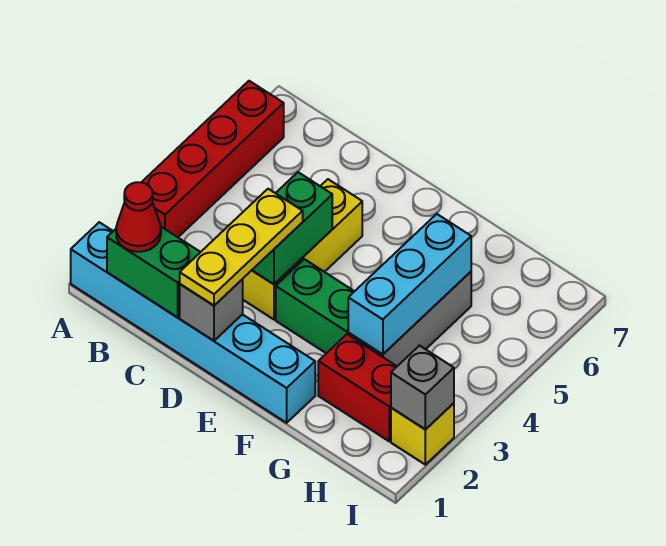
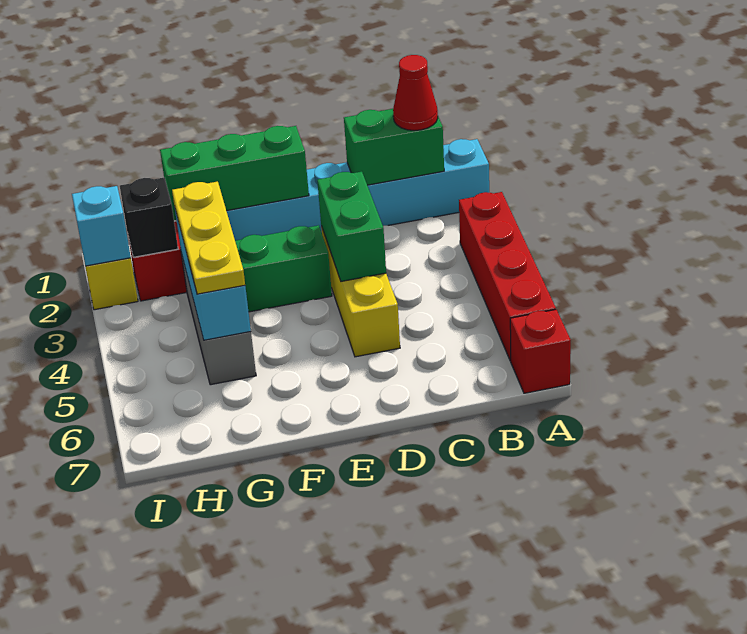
none -> red brick A7 level 1
grey brick D1 level 2 -> none
yellow plate D1:D3 level 3 -> yellow plate G3:G5 level 3
none -> green brick E1:G1 level 2
none -> black brick H2 level 2
grey brick I2 level 2 -> cyan brick I2 level 2

